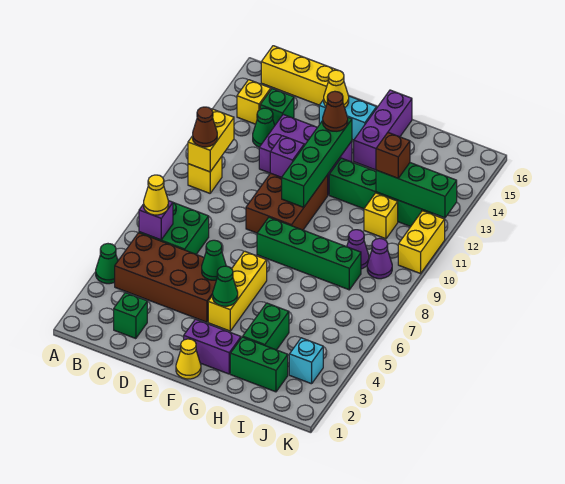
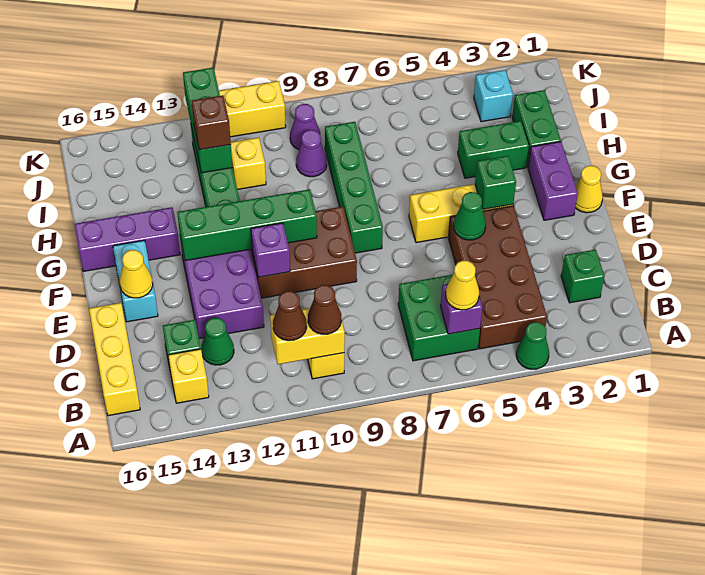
green cone F4 level 2 -> green brick F4 level 2
brown cone F13 level 3 -> brown cone B11 level 3

